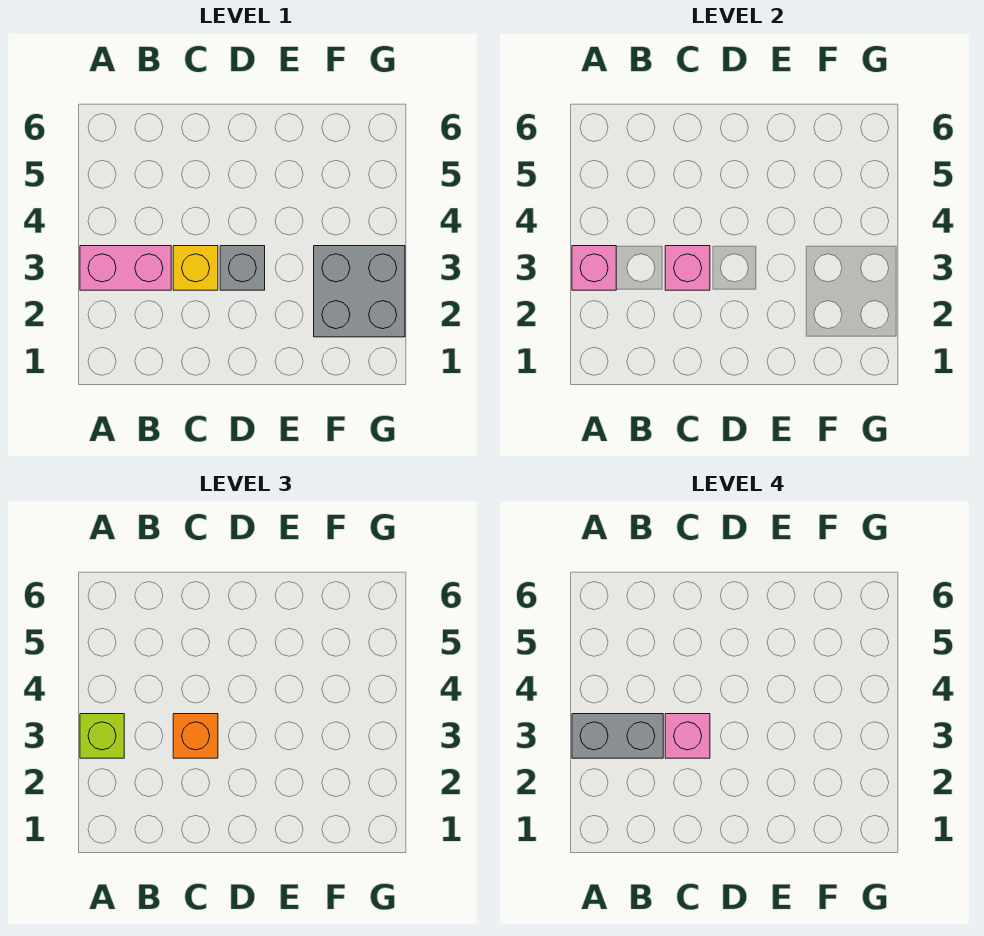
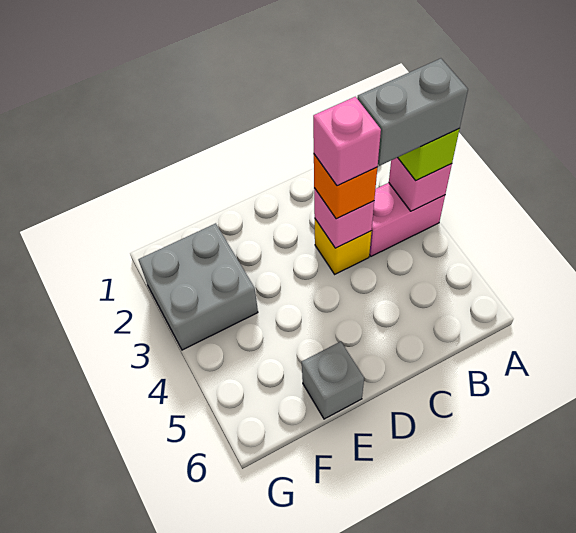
grey brick D3 level 1 -> grey brick E6 level 1

